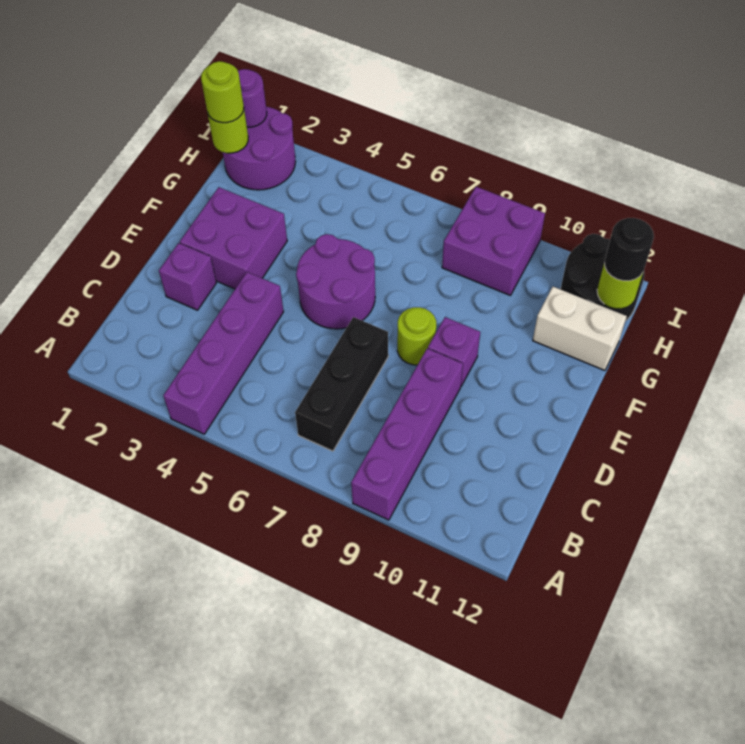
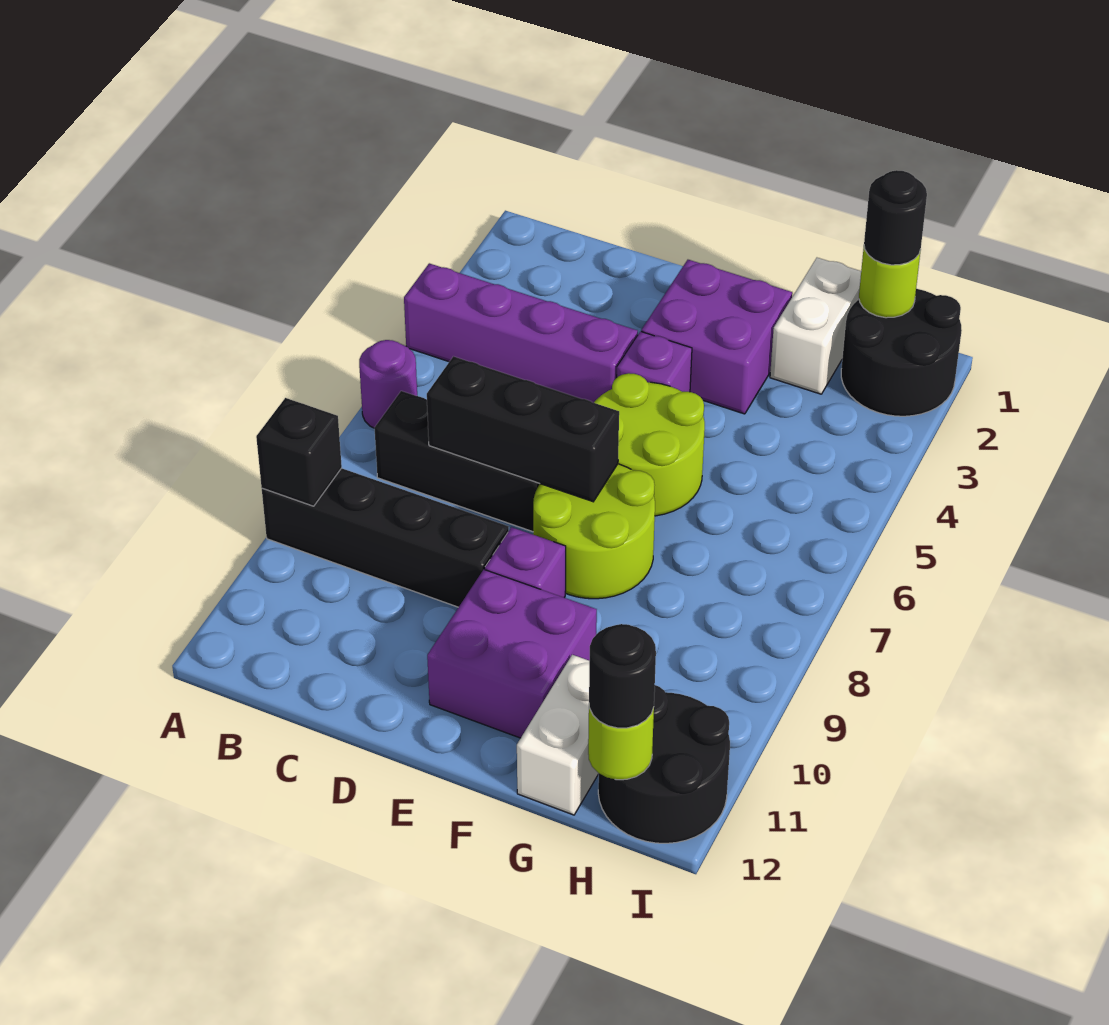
purple brick A9:D9 level 1 -> black brick A9:D9 level 1
none -> black brick A9 level 2
none -> black brick C7:E7 level 2
purple brick D2 level 1 -> purple brick E4 level 1
purple round brick E5:F6 level 1 -> lime round brick E5:F6 level 1
lime round brick E8 level 1 -> lime round brick E7:F8 level 1
none -> white brick G1:G2 level 1
purple round brick H1:I2 level 1 -> black round brick H1:I2 level 1
lime round brick H1 level 3 -> black round brick H1 level 3
purple brick H8:I9 level 1 -> purple brick E10:F11 level 1
purple round brick I1 level 2 -> purple round brick A6 level 1

